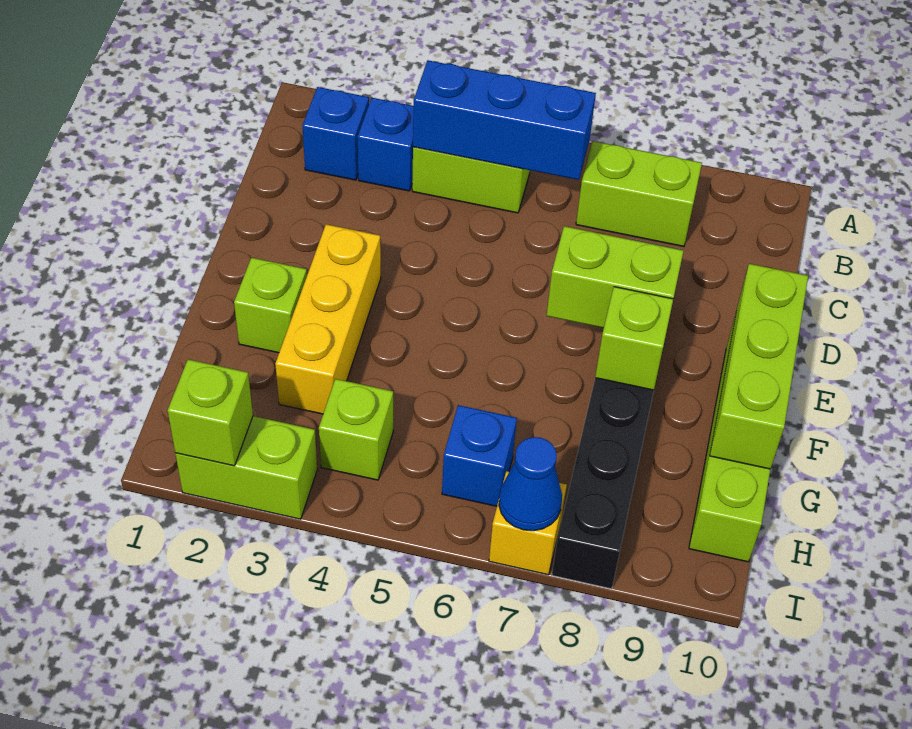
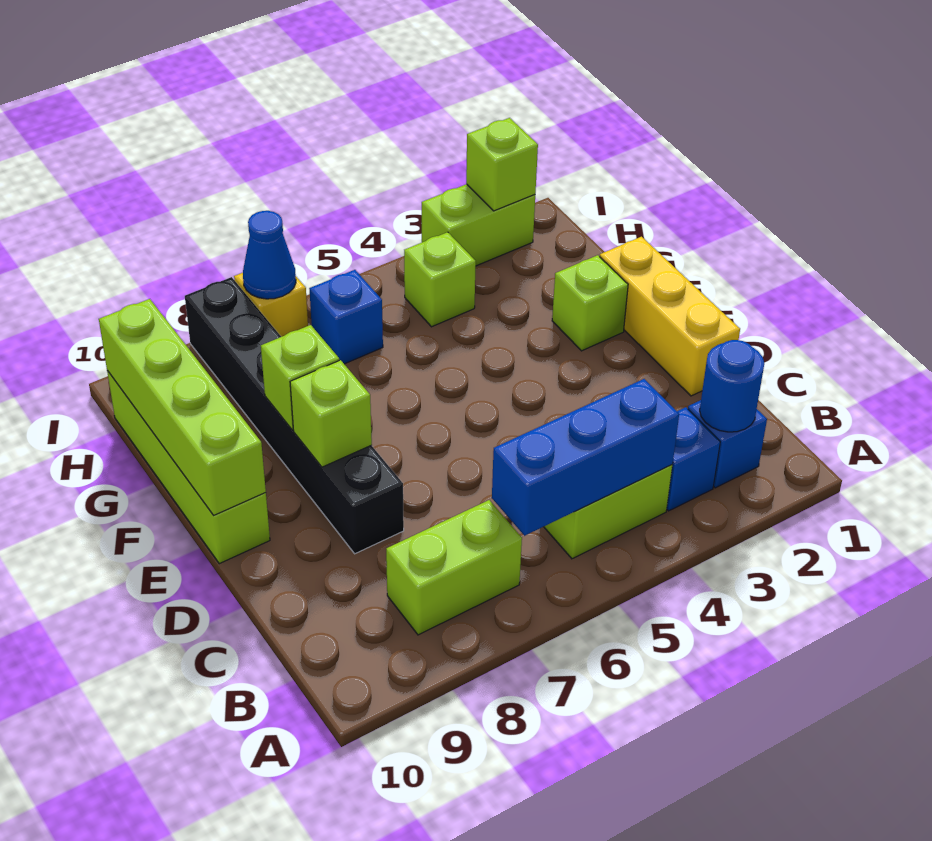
none -> blue round brick B2 level 2
yellow brick E3:G3 level 1 -> yellow brick D1:F1 level 1
lime brick E7:E8 level 2 -> lime brick E8 level 2
lime brick E10:G10 level 2 -> lime brick E10:H10 level 2

